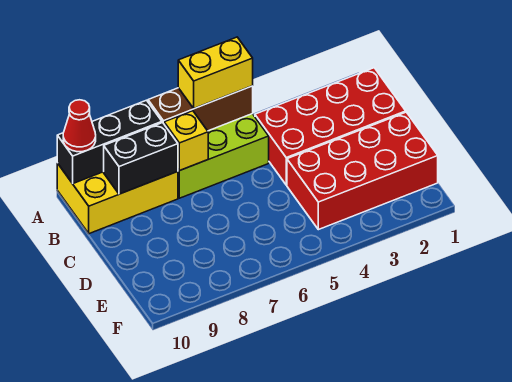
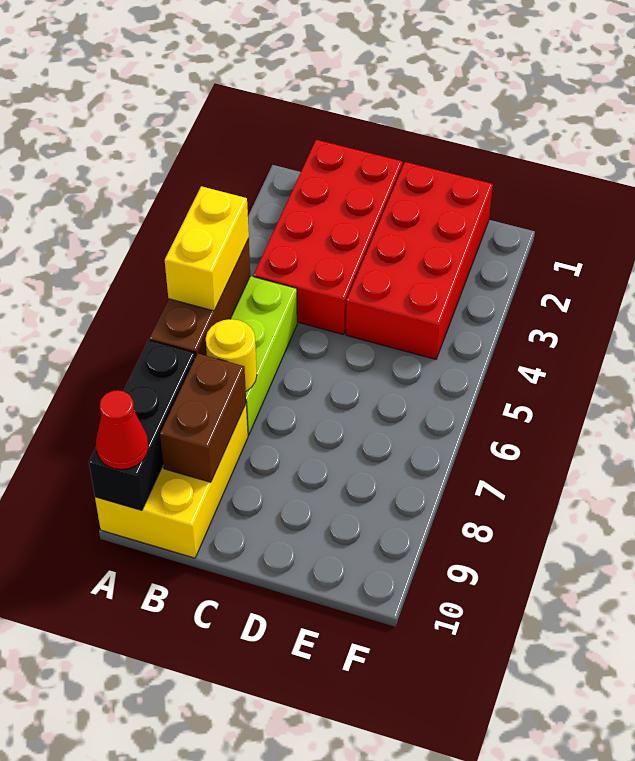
yellow brick B7 level 2 -> yellow round brick B7 level 2
black brick B8:B9 level 2 -> brown brick B8:B9 level 2

